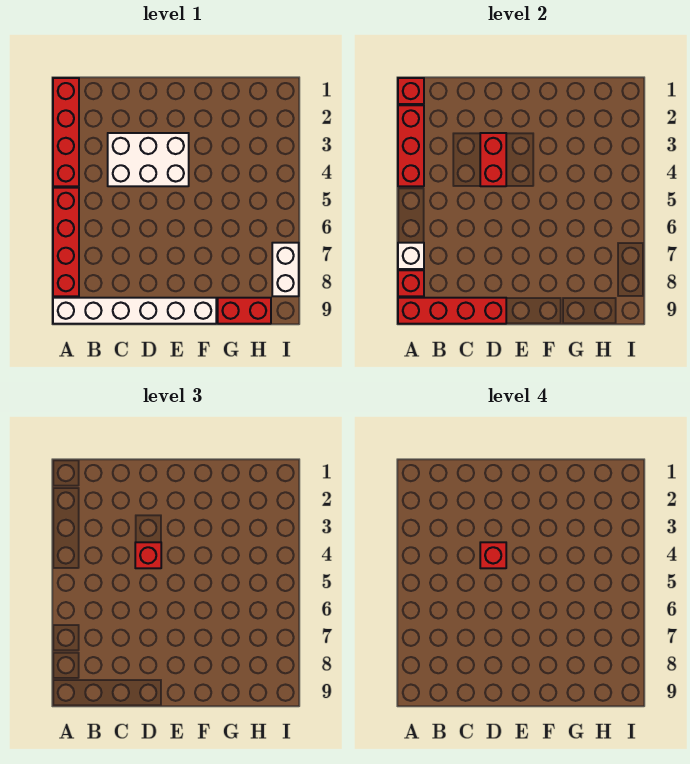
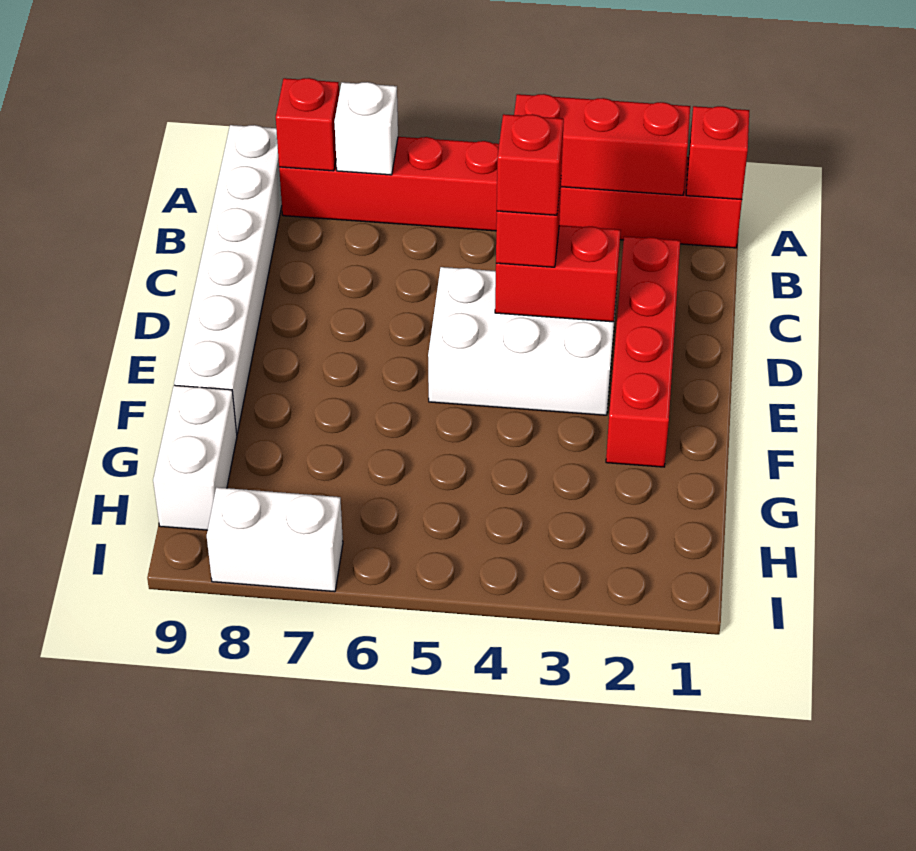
red brick A9:D9 level 2 -> red brick C2:F2 level 1
white brick C3:E4 level 1 -> white brick D3:E5 level 1
red brick G9:H9 level 1 -> white brick G9:H9 level 1

